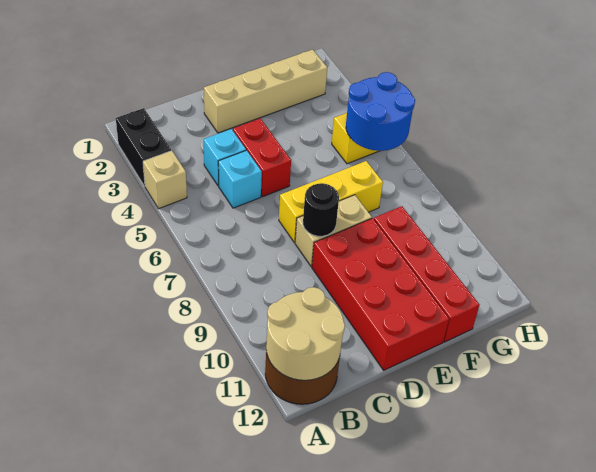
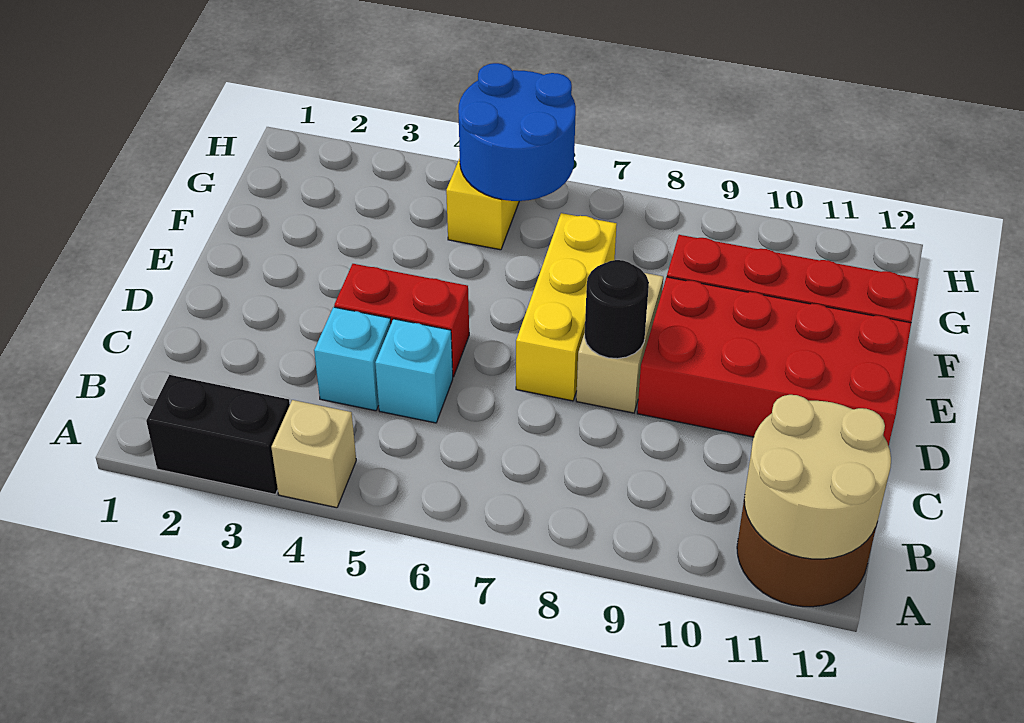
tan brick D2:G2 level 1 -> none

